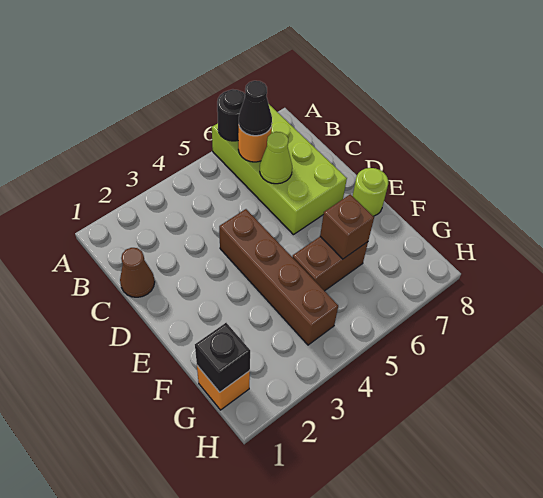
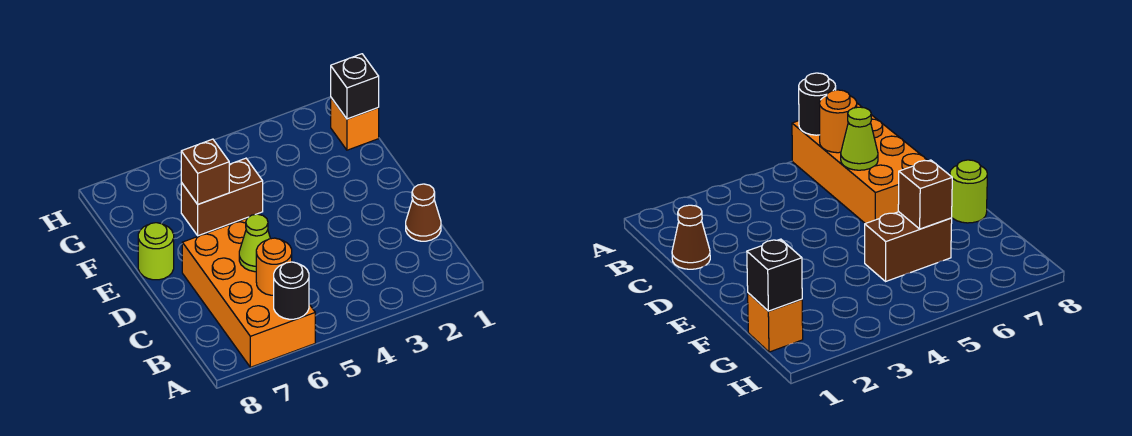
lime brick A6:D7 level 1 -> orange brick A6:D7 level 1
black cone B6 level 3 -> none
brown brick D4:G4 level 1 -> none

